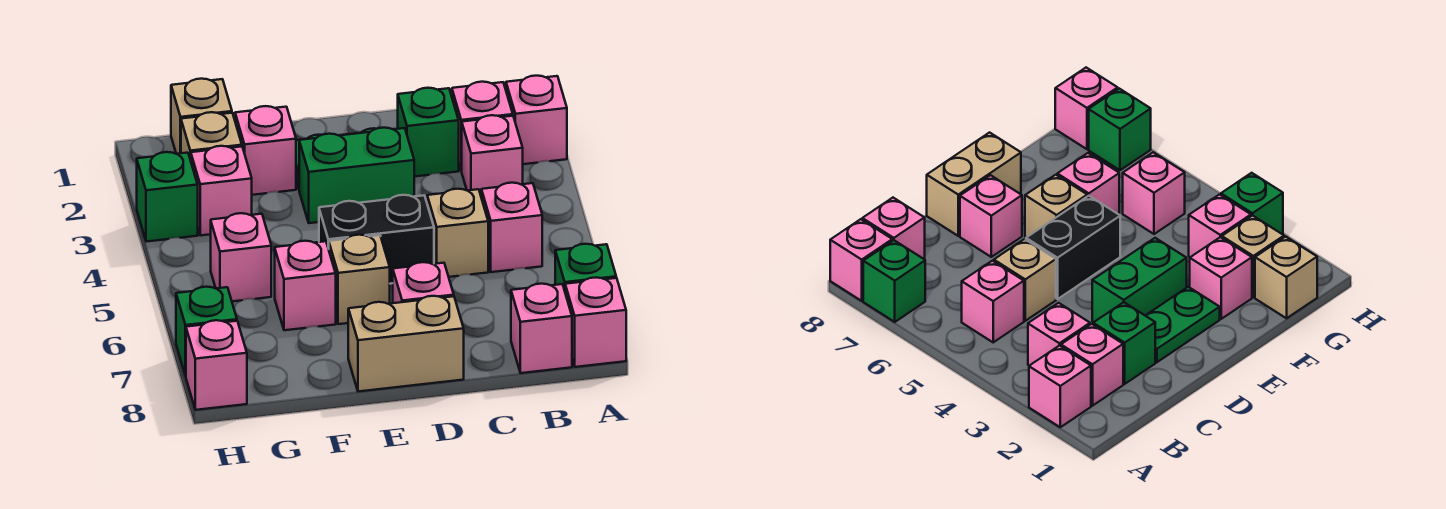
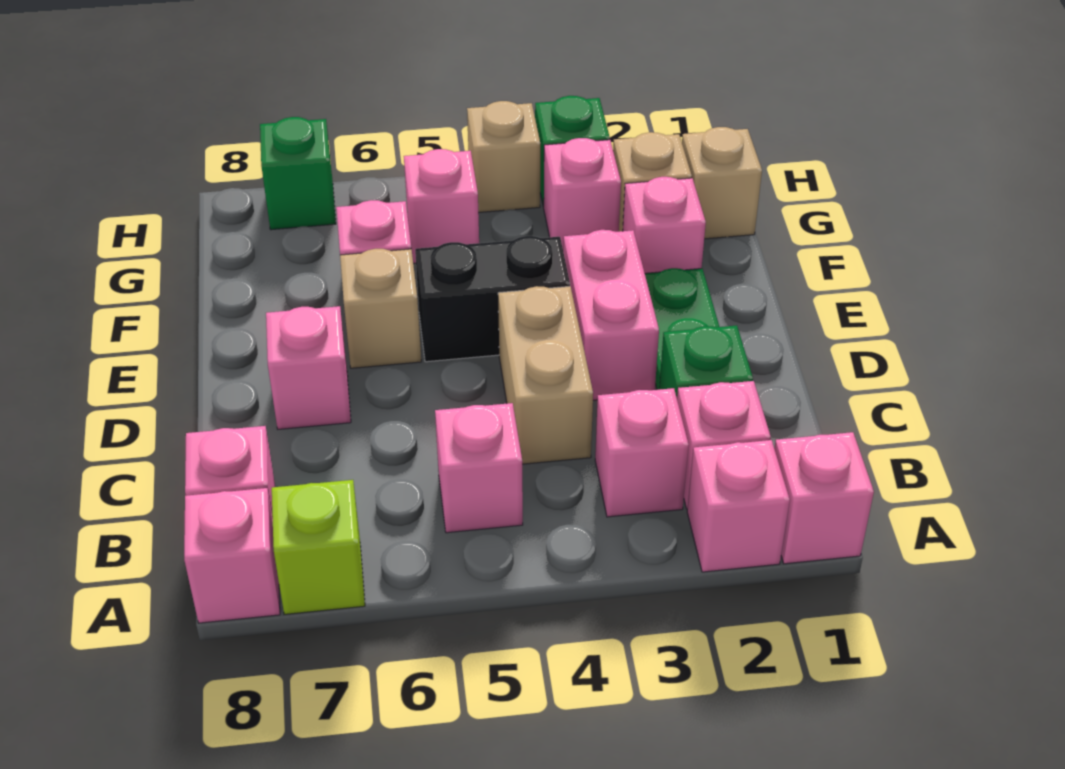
green brick A7 level 1 -> lime brick A7 level 1
tan brick C5 level 1 -> tan brick H4 level 1
green brick D3:E3 level 1 -> pink brick D3:E3 level 1
black brick D5:E5 level 1 -> black brick E4:E5 level 1
tan brick D8:E8 level 1 -> tan brick C4:D4 level 1
pink brick H8 level 1 -> pink brick A1 level 1

